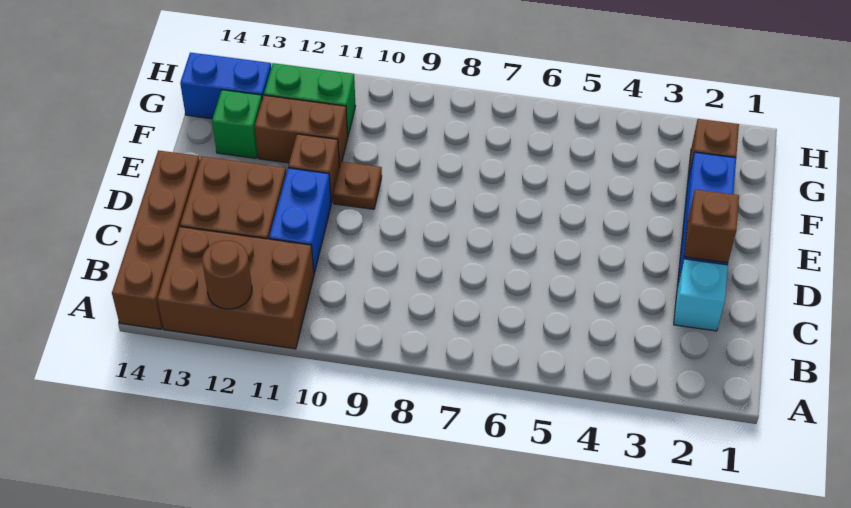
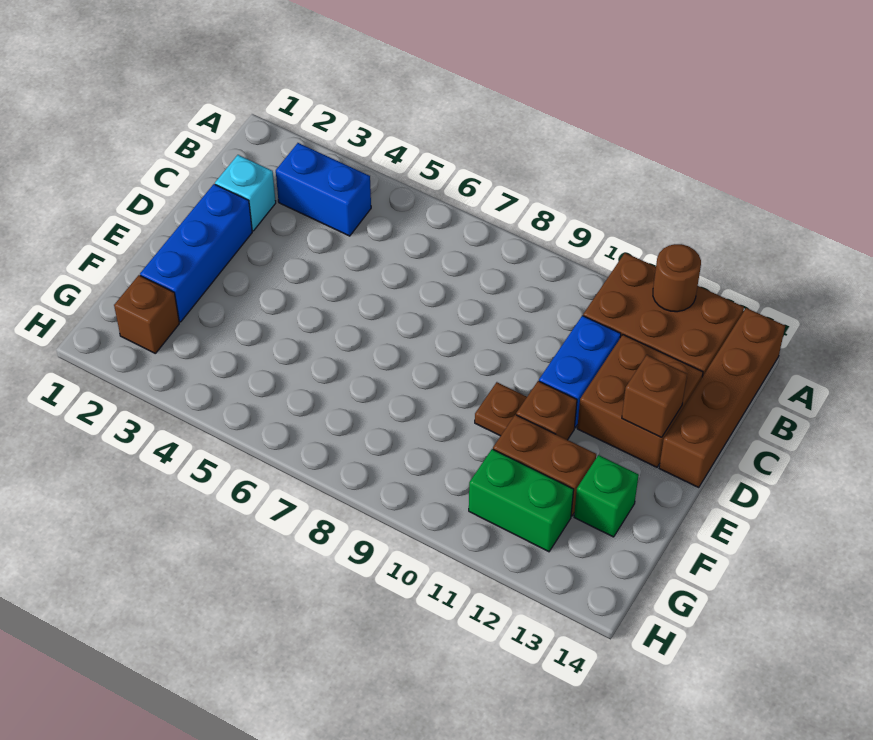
brown brick D2 level 2 -> brown brick D13 level 2
blue brick G13:G14 level 1 -> blue brick B3:B4 level 1

